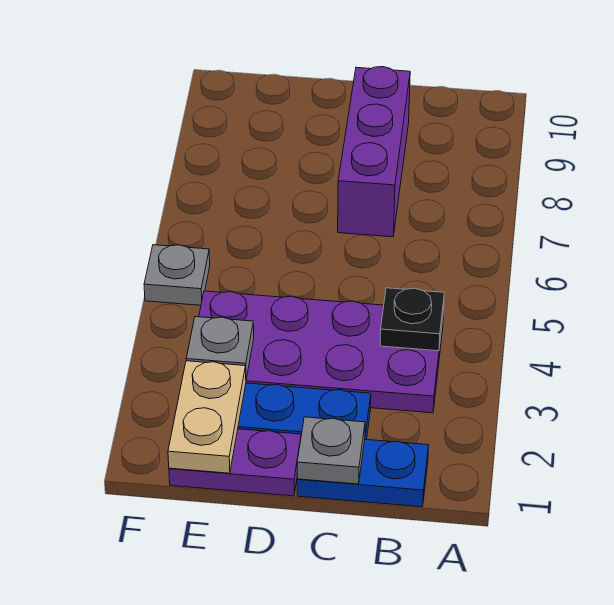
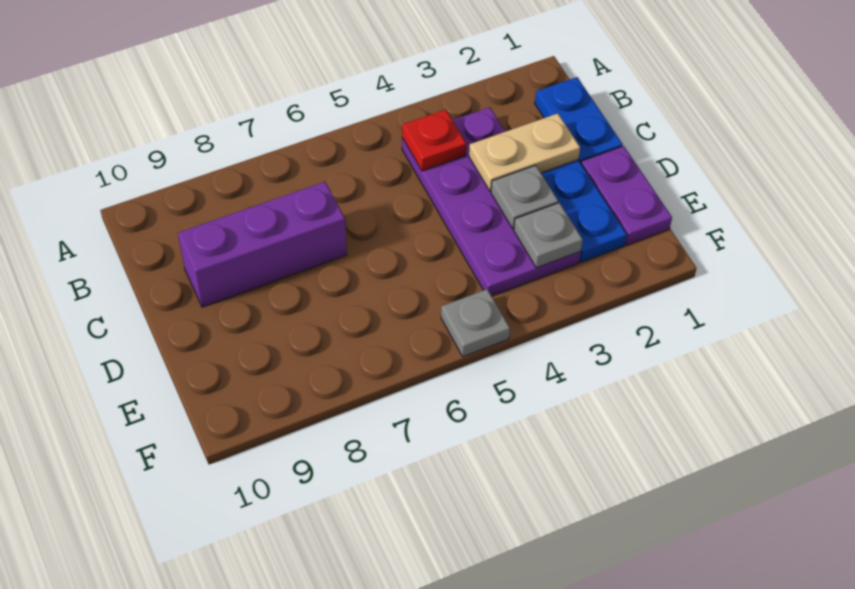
black plate B4 level 2 -> red plate B4 level 2
grey plate C1 level 2 -> grey plate D3 level 2
tan plate E1:E2 level 2 -> tan plate C2:C3 level 2

